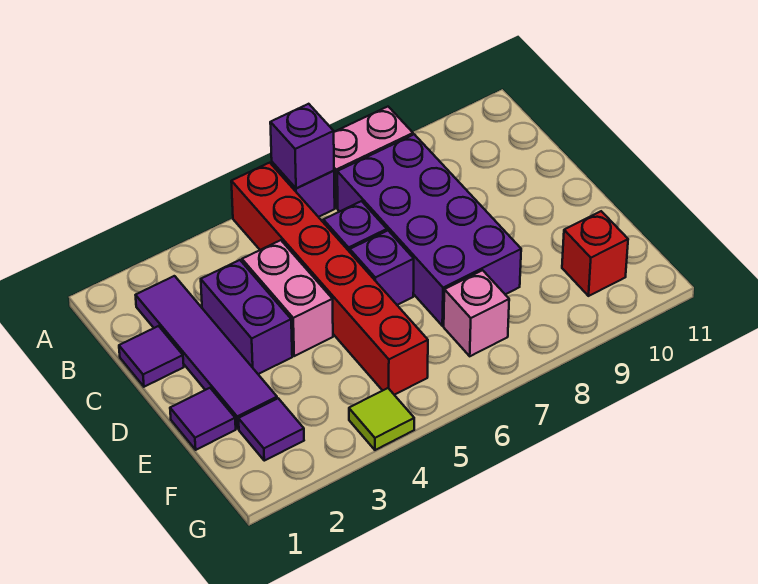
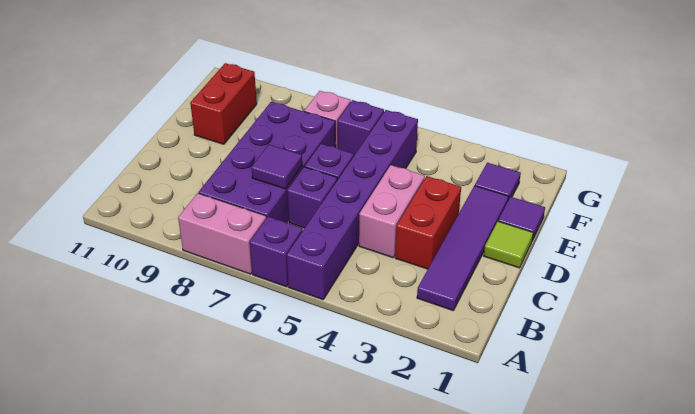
red brick A5:F5 level 1 -> purple brick A5:F5 level 1
purple brick A6 level 2 -> purple brick F6 level 1
purple tile C1 level 1 -> purple tile C7 level 2
purple brick C3:D3 level 1 -> red brick C3:D3 level 1
red brick F10 level 1 -> red brick E10:F10 level 1
lime tile G4 level 1 -> lime tile D1 level 1

